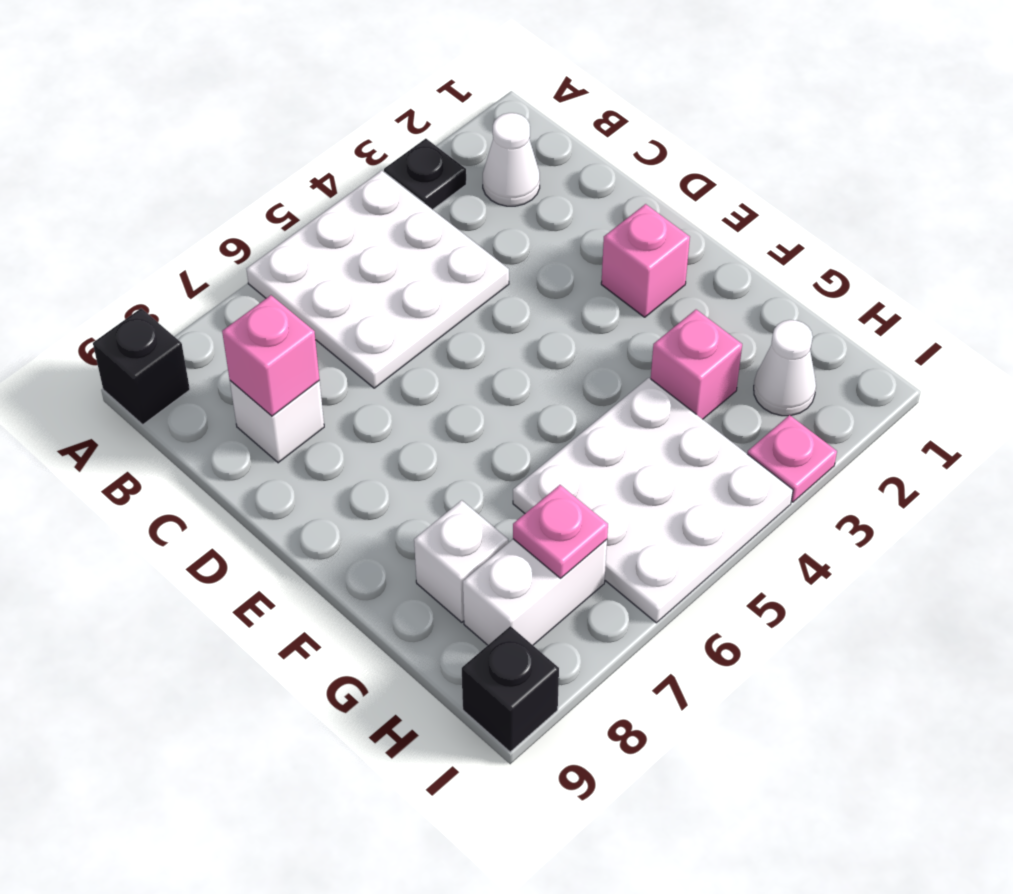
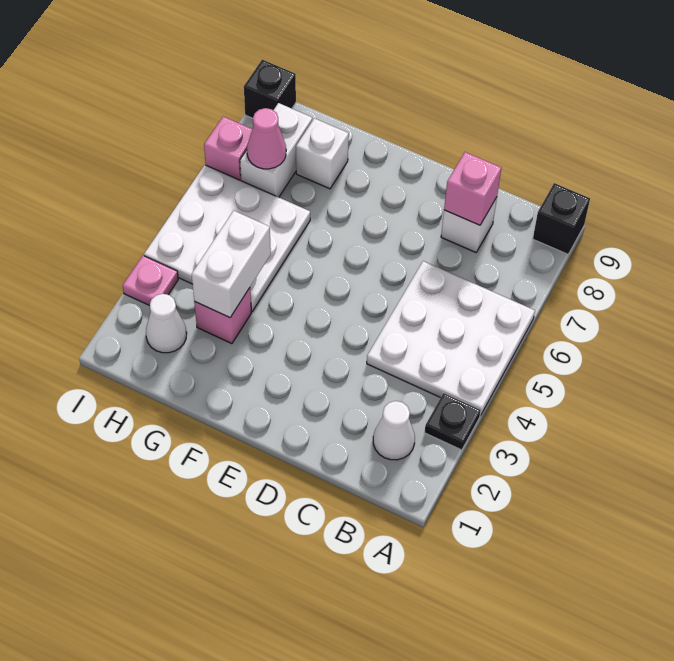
pink brick E2 level 1 -> pink brick I7 level 1
none -> white brick G3:G4 level 2
pink plate H7 level 2 -> pink cone H7 level 2

